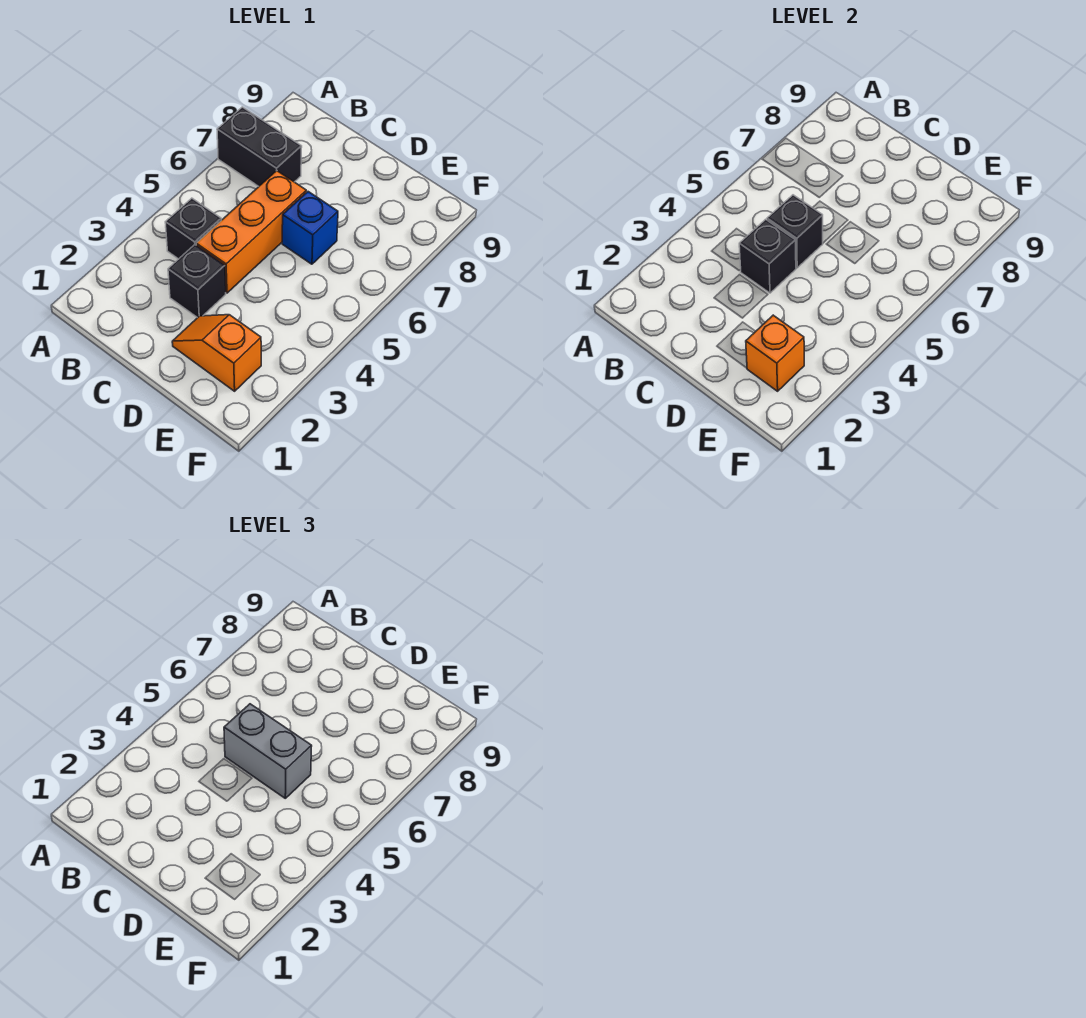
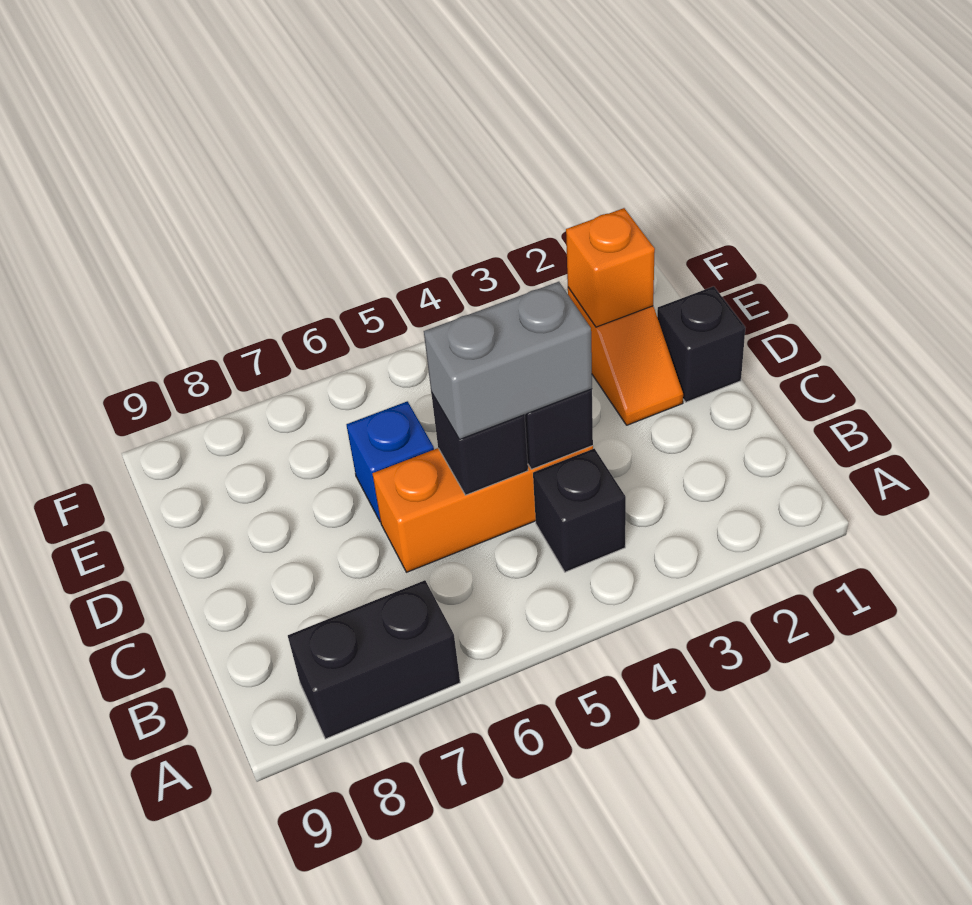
black brick A7:B7 level 1 -> black brick A7:A8 level 1
black brick C3 level 1 -> black brick D1 level 1
grey brick C5:D5 level 3 -> grey brick C4:C5 level 3

